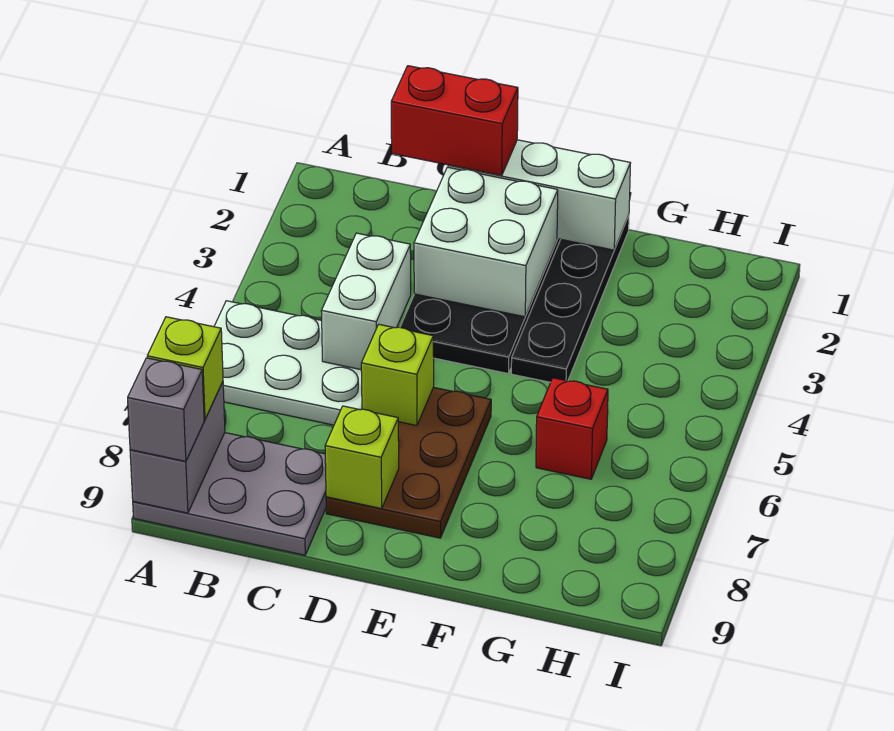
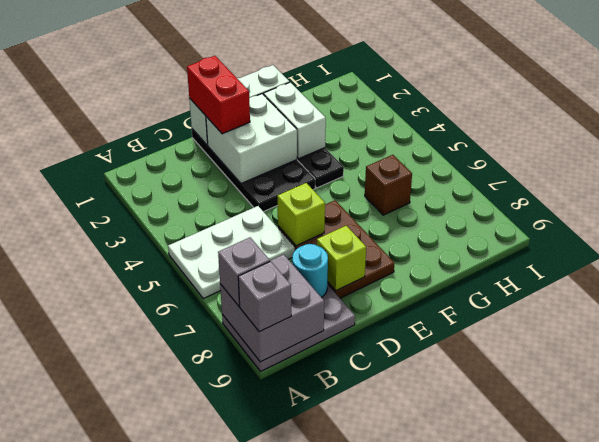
grey brick A8:A9 level 2 -> grey brick A8:B9 level 2
lime brick A8 level 3 -> grey brick A8 level 3
red brick C1:D1 level 3 -> red brick D1:D2 level 3
white brick C4:C5 level 2 -> white brick F2:F3 level 2
none -> cyan round brick C8 level 2
red brick G6 level 1 -> brown brick G6 level 1

